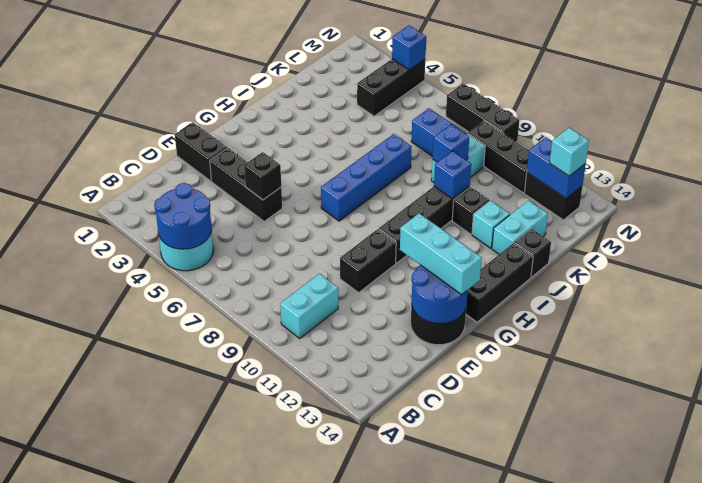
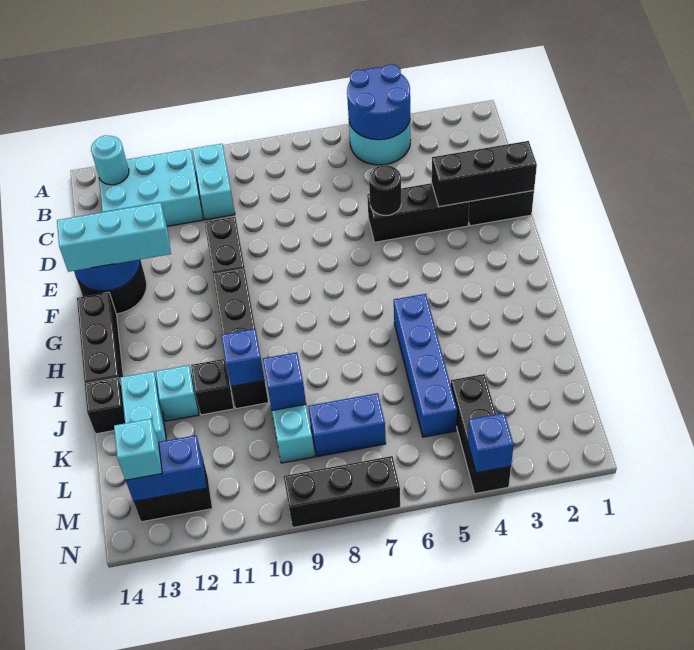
none -> cyan brick B11:C13 level 1
none -> cyan round brick B13 level 2
black brick E5 level 2 -> black round brick E5 level 2
blue brick G7:J7 level 1 -> blue brick I5:L5 level 1
black brick M9:M11 level 1 -> black brick E1:E3 level 2

